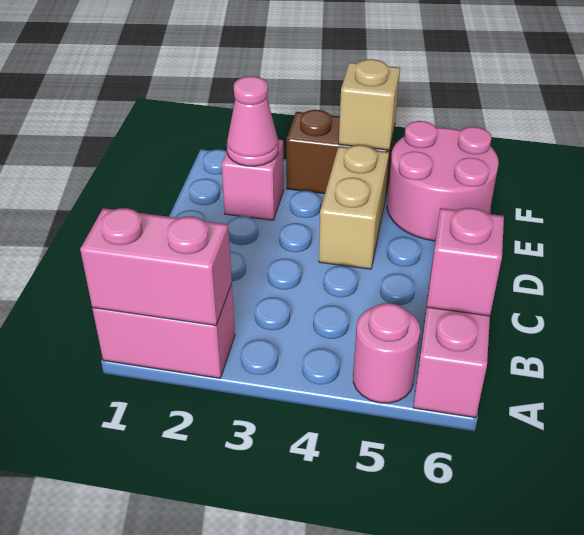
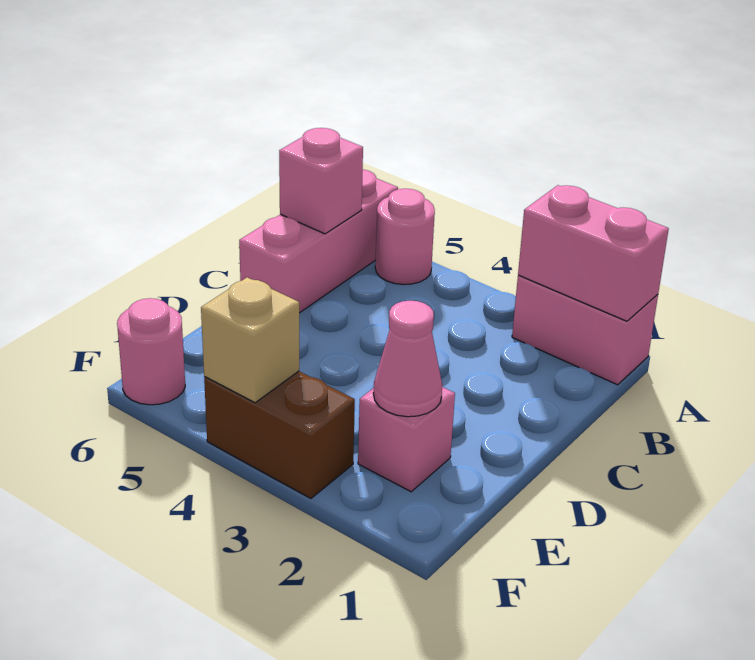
tan brick D4:E4 level 1 -> none
pink round brick E5:F6 level 1 -> pink round brick F6 level 1

